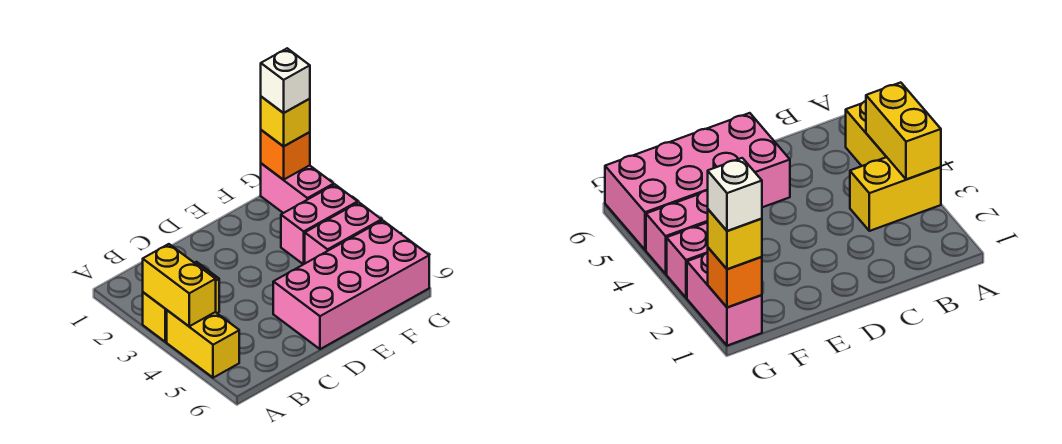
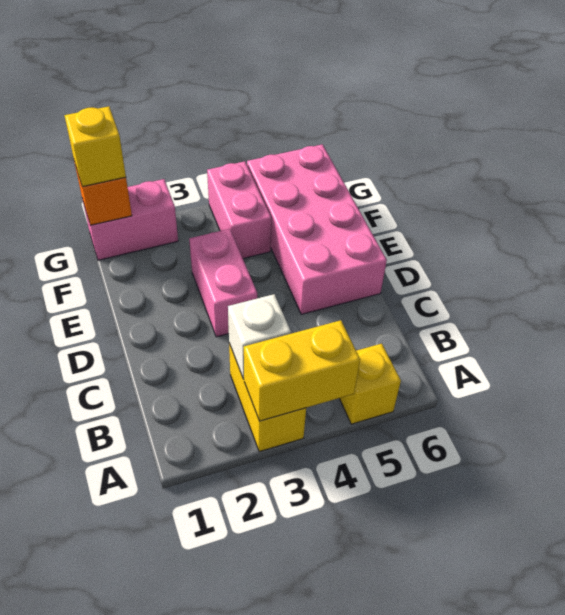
yellow brick A4:A5 level 1 -> yellow brick A5 level 1
pink brick F3:G3 level 1 -> pink brick D3:E3 level 1
white brick G1 level 4 -> white brick B3 level 2

